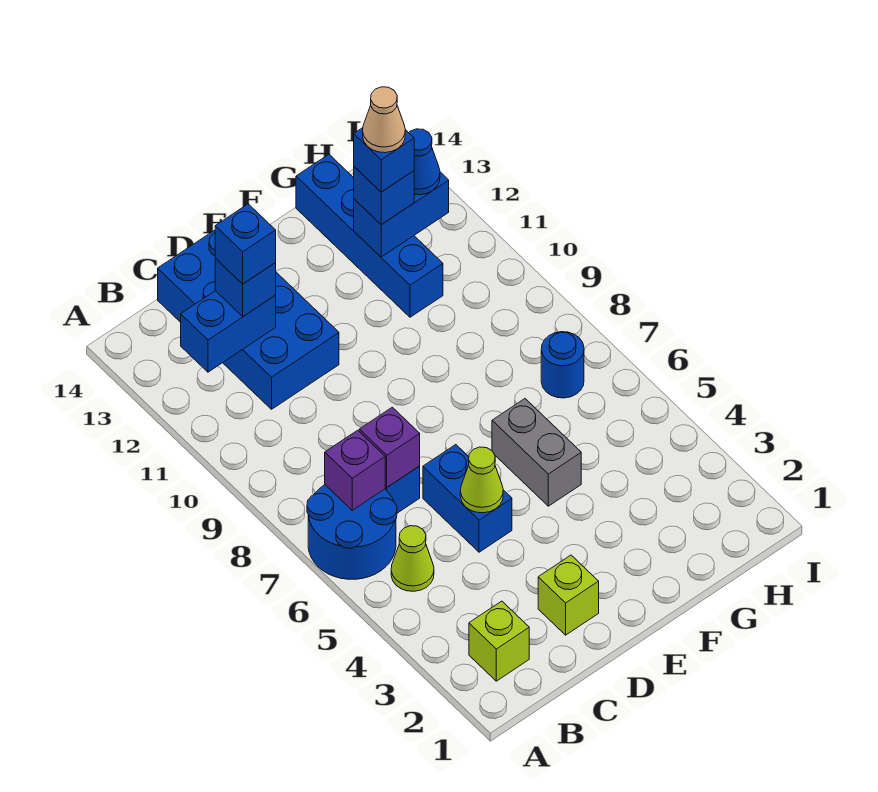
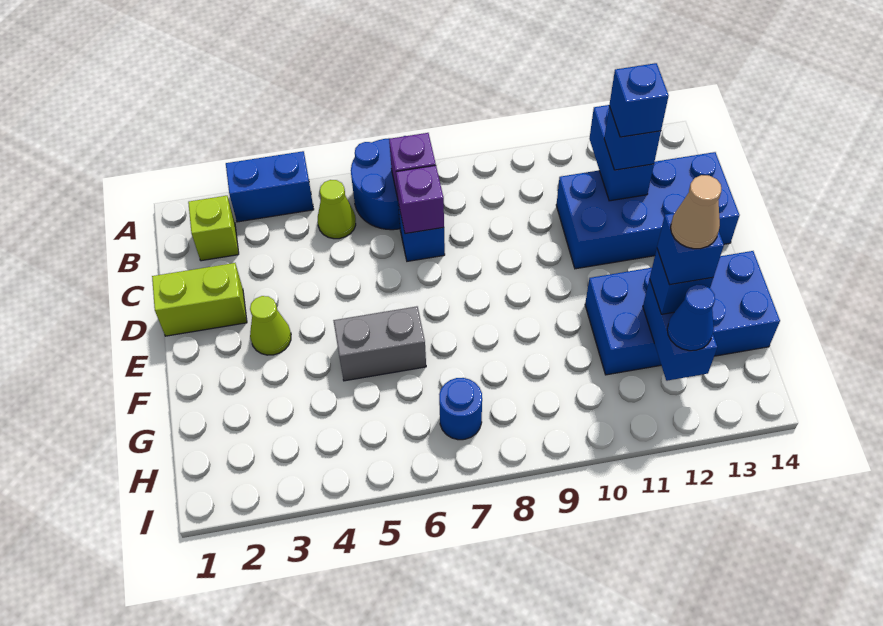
lime brick D2 level 1 -> lime brick D1:D2 level 1
blue brick D5:D6 level 1 -> blue brick A3:A4 level 1
lime cone D5 level 2 -> lime cone E3 level 1
blue brick G11:G14 level 1 -> blue brick F11:G14 level 1

